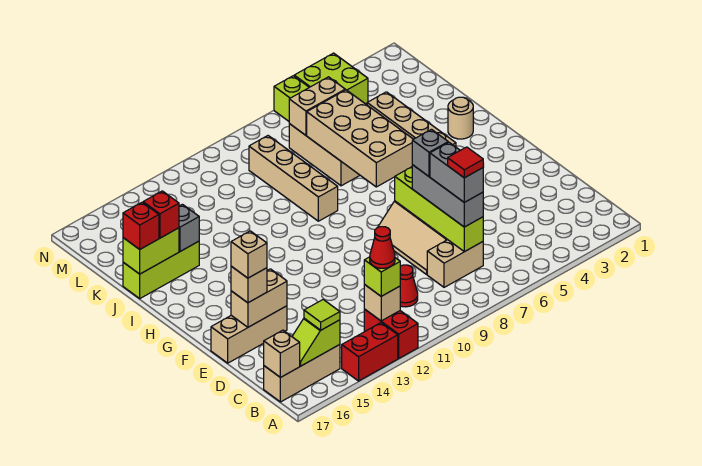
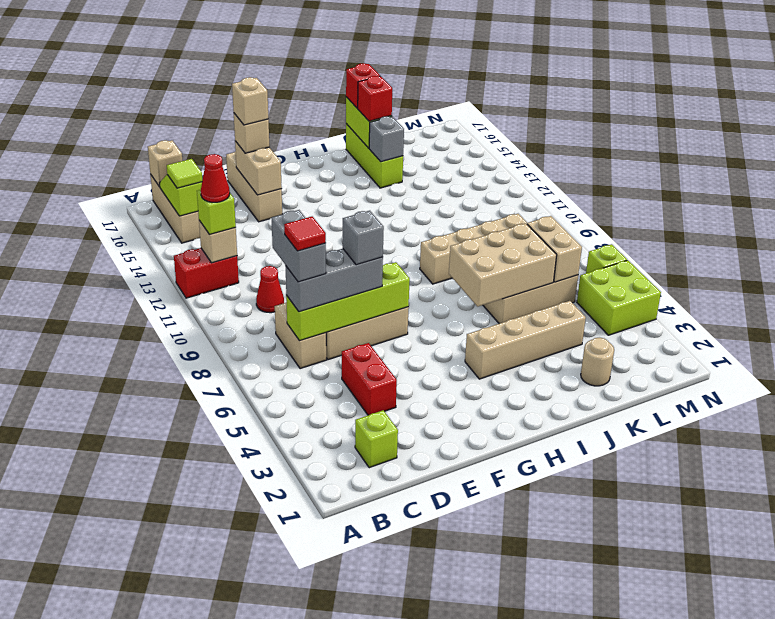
red brick A13:A14 level 1 -> red brick D4:D5 level 1
none -> lime brick C2 level 1
grey brick C7:D7 level 4 -> grey brick C7:C8 level 4
tan brick H6:K7 level 2 -> tan brick I6:K7 level 2
tan round brick I2 level 1 -> tan round brick K2 level 1

